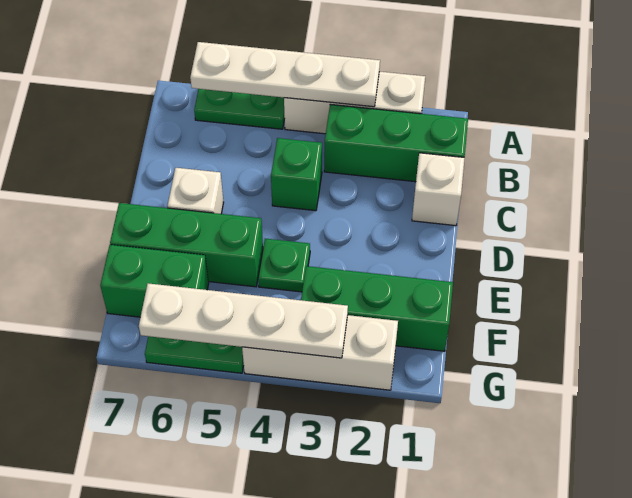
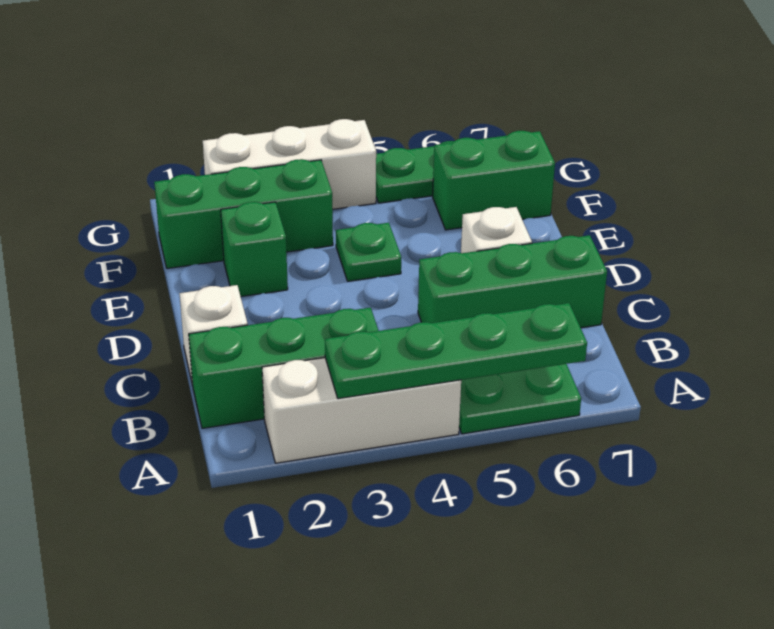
white plate A3:A6 level 2 -> green plate A3:A6 level 2
green brick C4 level 1 -> green brick E2 level 1
green brick E5:E7 level 1 -> green brick C5:C7 level 1
white plate G3:G6 level 2 -> none

